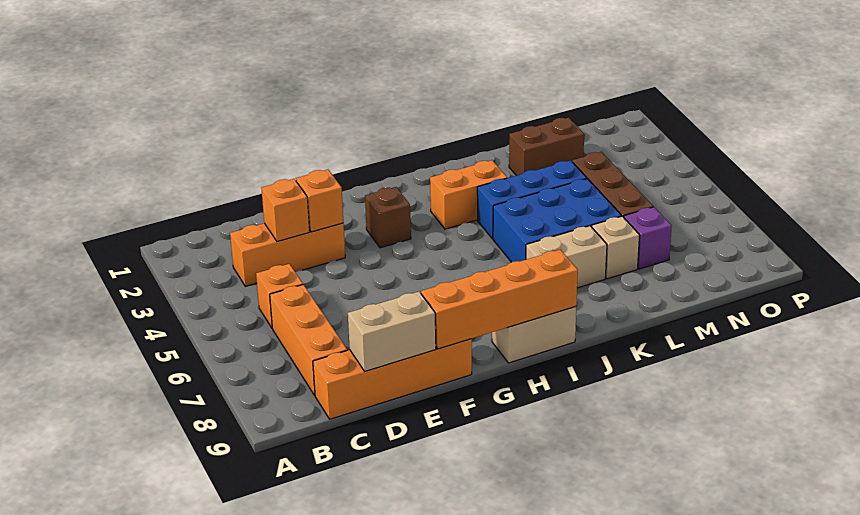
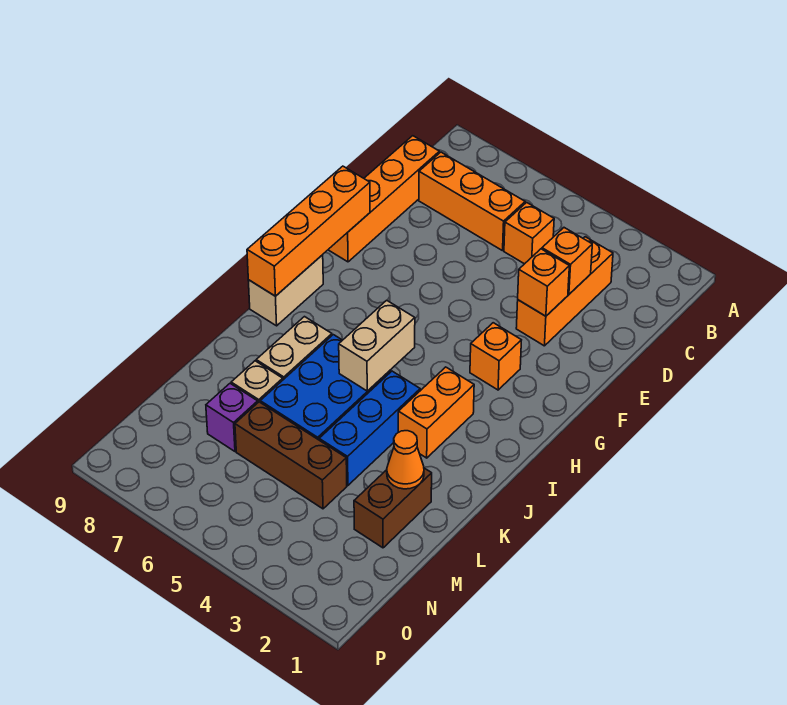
tan brick D9:E9 level 2 -> tan brick I5:J5 level 2
brown brick G3 level 1 -> orange brick G3 level 1
none -> orange cone L2 level 2

